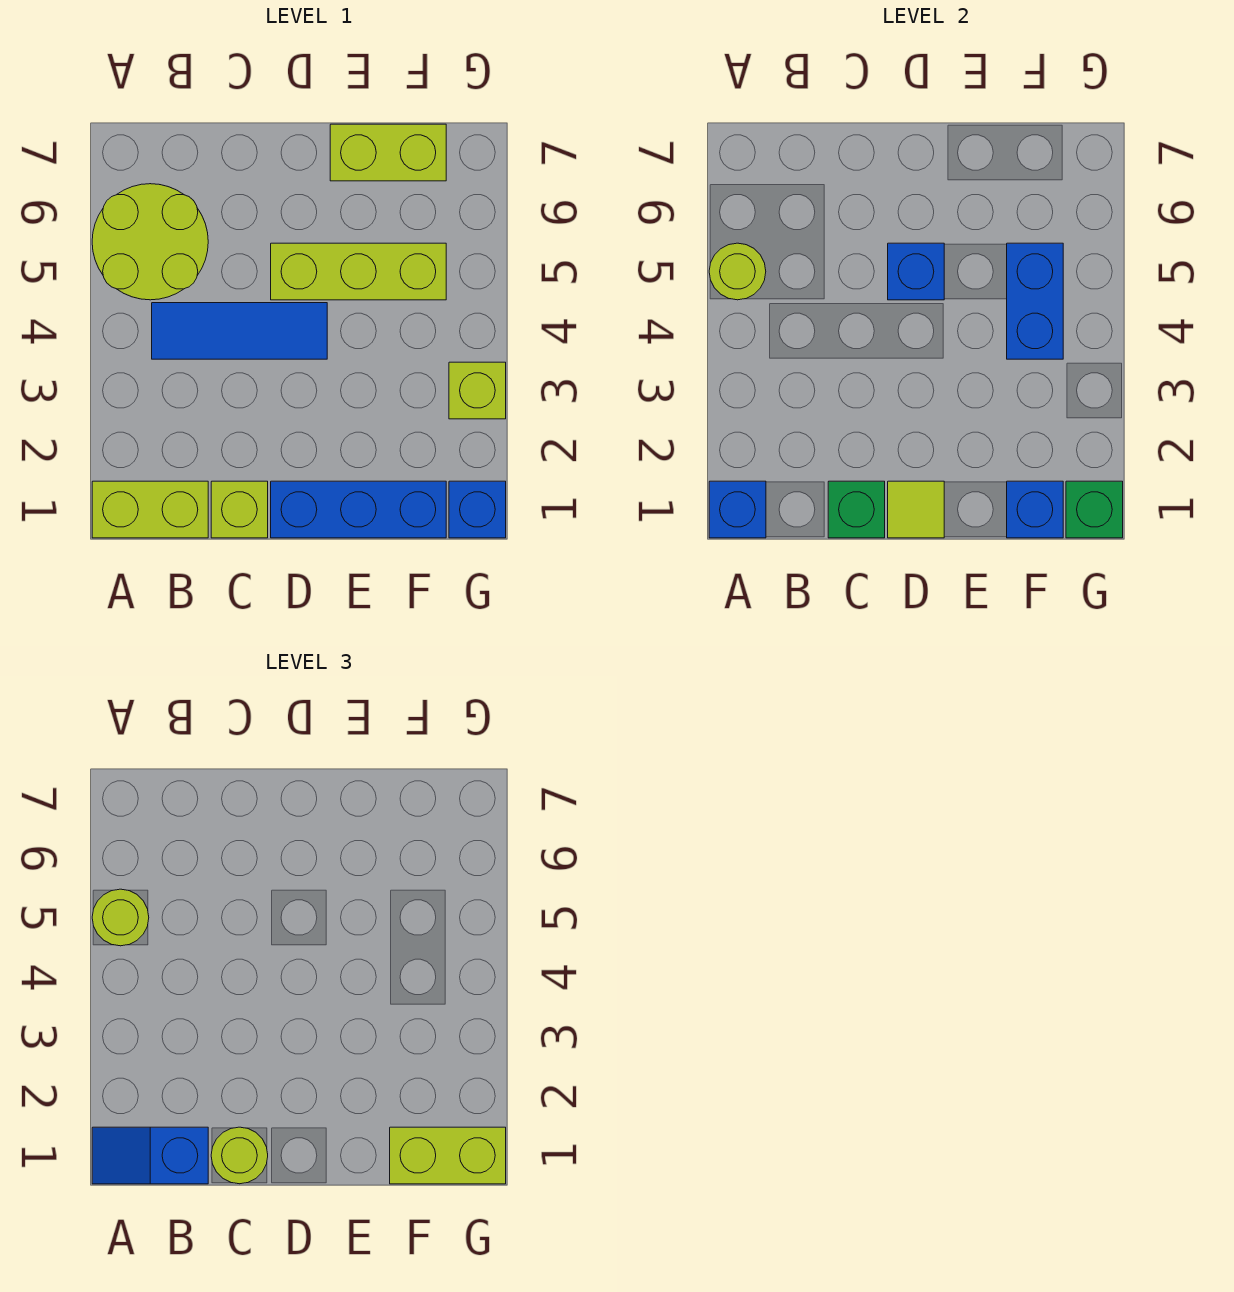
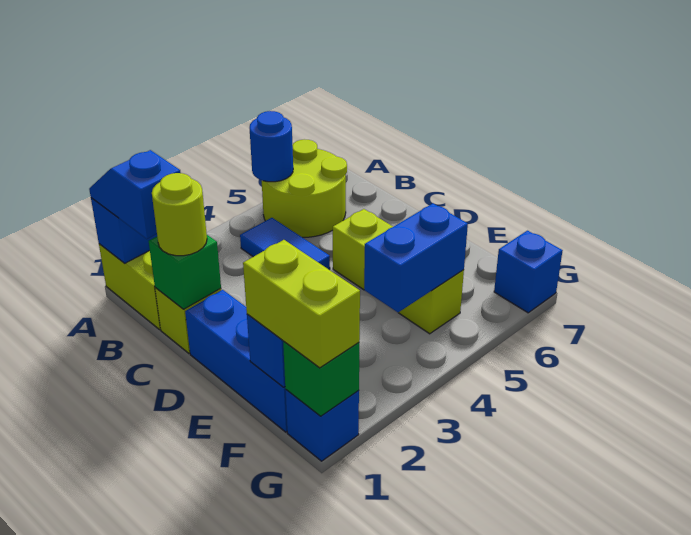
lime round brick A5 level 2 -> blue round brick A5 level 2
lime round brick A5 level 3 -> none
blue tile B4:D4 level 1 -> blue tile B4:C4 level 1
lime tile D1 level 2 -> none
blue brick D5 level 2 -> blue brick G7 level 1
lime brick E7:F7 level 1 -> none
lime brick G3 level 1 -> none

